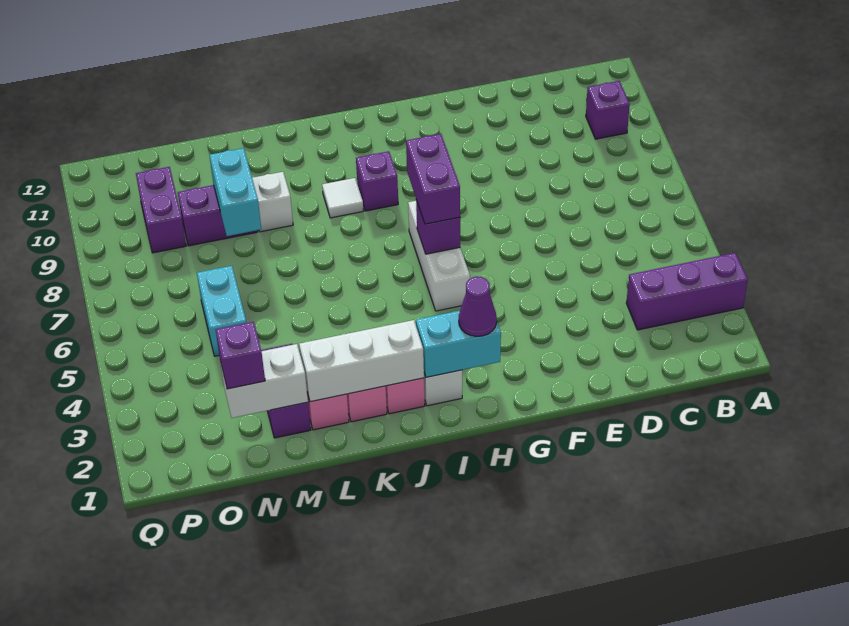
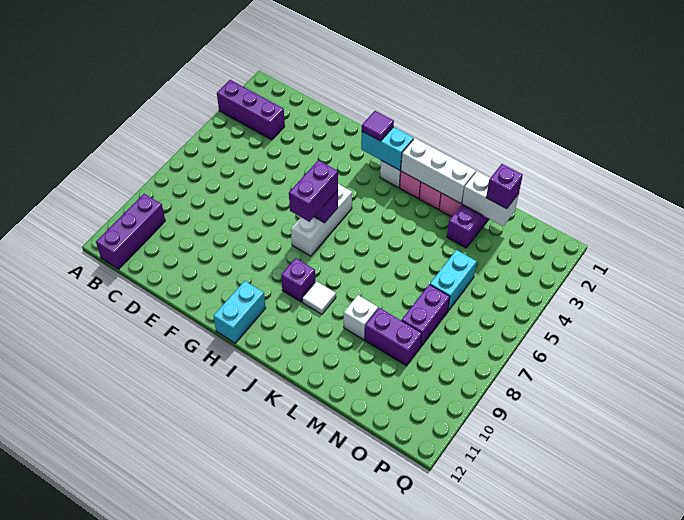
purple brick B10 level 1 -> purple brick B10:B12 level 1
purple cone H2 level 3 -> purple tile H2 level 3
cyan brick M8:M9 level 2 -> cyan brick H11:H12 level 1
purple brick O9:O10 level 1 -> purple brick N7:N8 level 1

